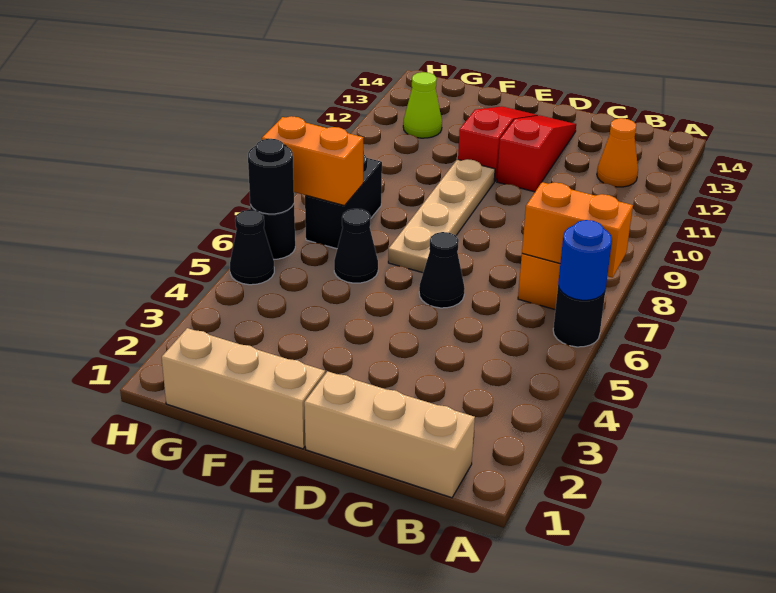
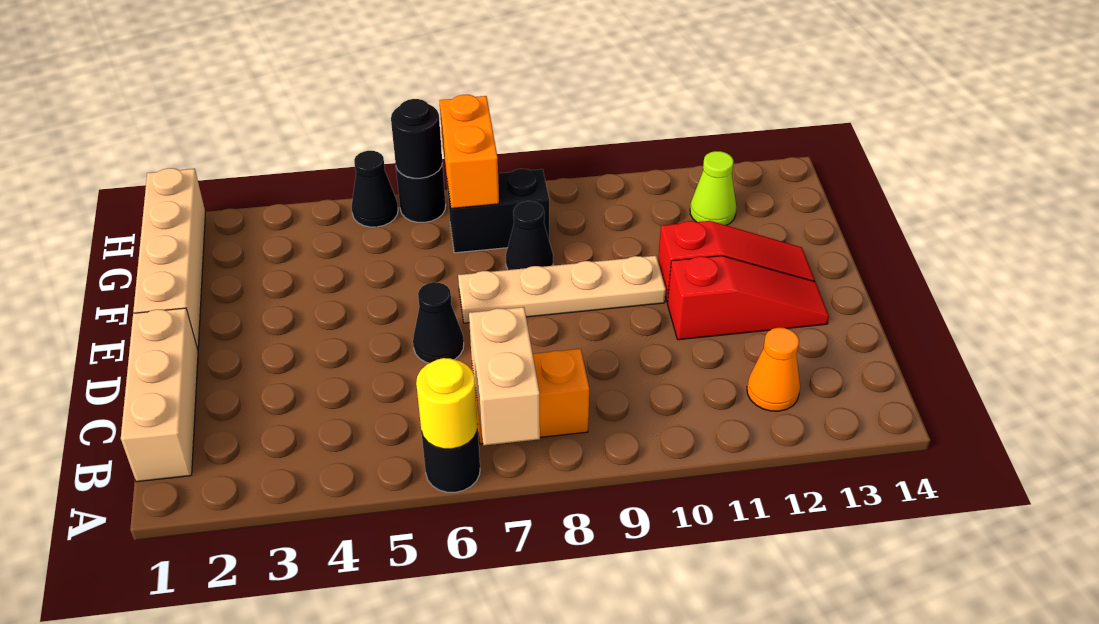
blue round brick A6 level 2 -> yellow round brick A6 level 2
orange brick A7:B7 level 2 -> tan brick A7:B7 level 2
tan brick E1:G1 level 1 -> tan brick E1:H1 level 1
black cone F6 level 1 -> black cone F8 level 1

